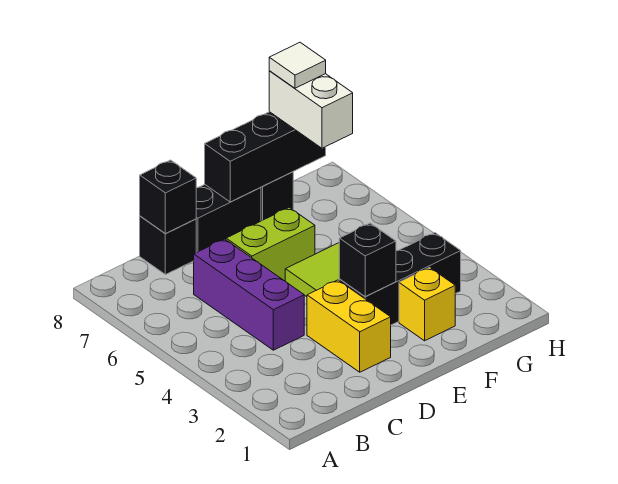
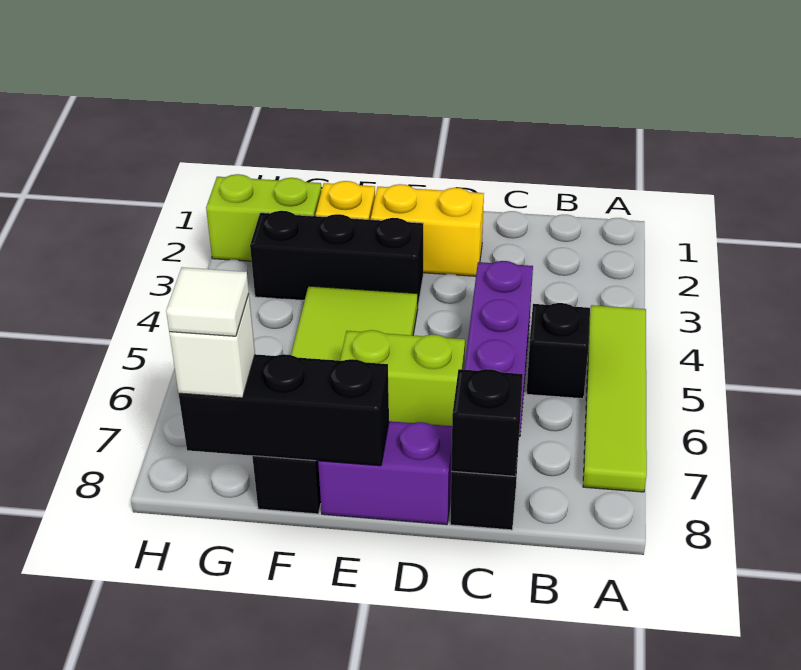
none -> lime tile A4:A7 level 1
yellow brick D2:D3 level 1 -> yellow brick D2:E2 level 1
black brick D8:E8 level 1 -> purple brick D8:E8 level 1
black brick E3 level 2 -> black brick B5 level 1
none -> lime brick G2:H2 level 1
white brick G7:G8 level 3 -> white brick G8 level 3

